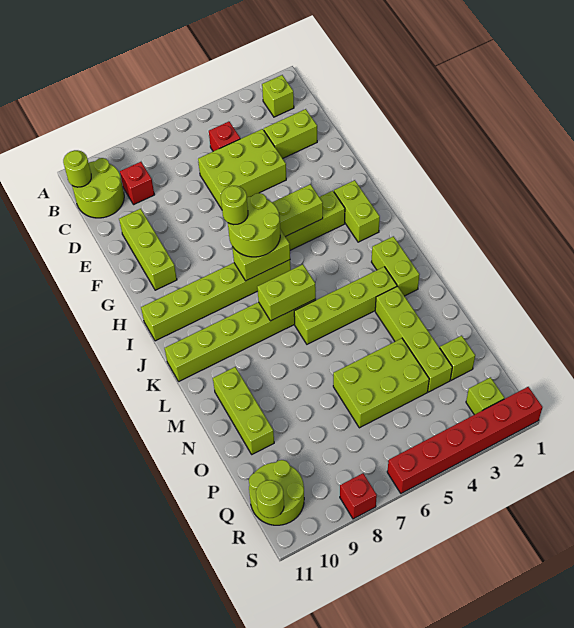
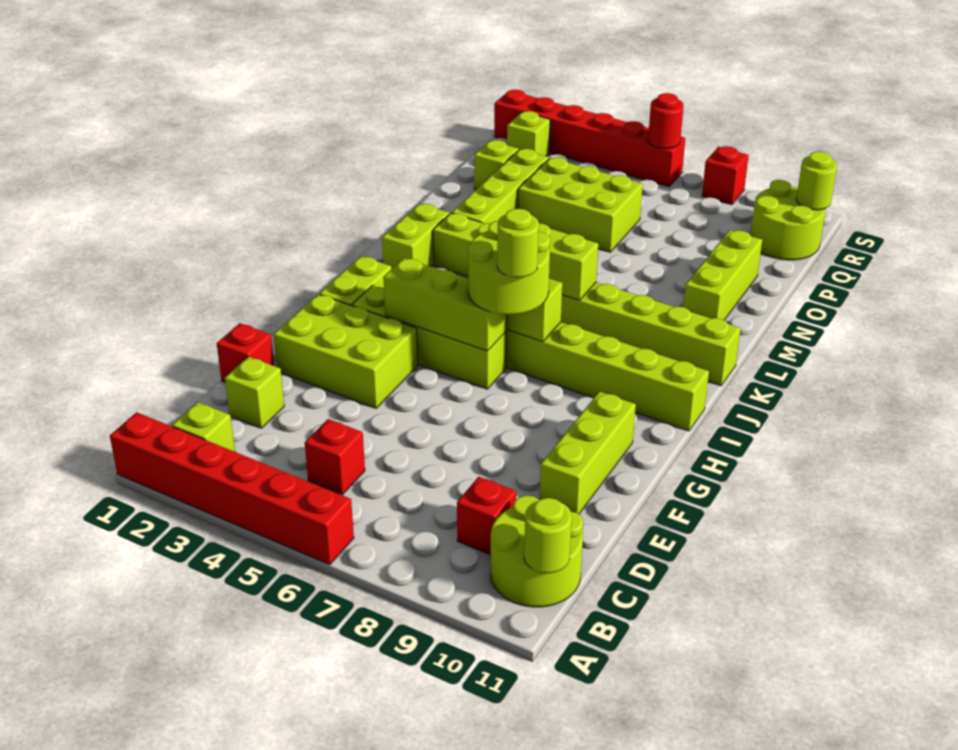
none -> red brick A1:A6 level 1
lime brick D2:D3 level 1 -> lime brick D2 level 1
lime brick D4:E6 level 1 -> lime brick F2:G4 level 1
none -> red brick E1 level 1
none -> red round brick S6 level 2

